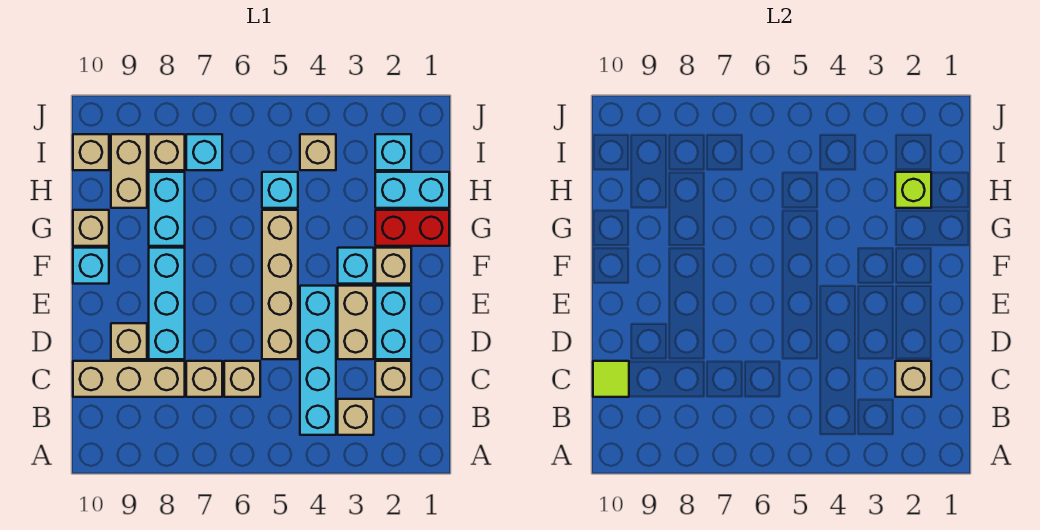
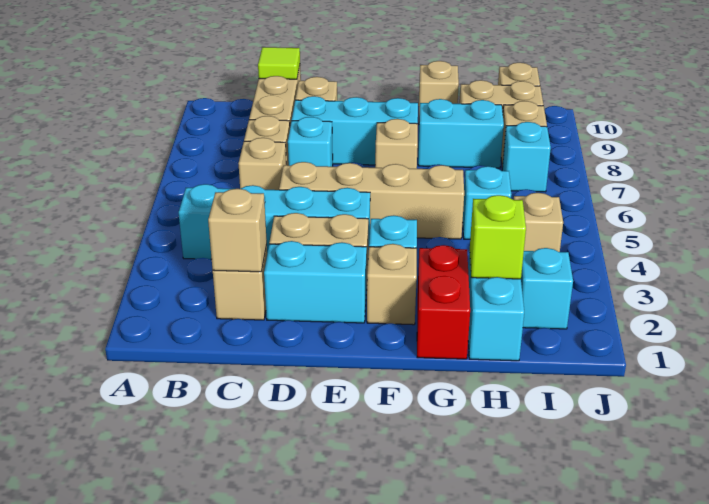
tan brick B3 level 1 -> tan brick F7 level 1
cyan brick F10 level 1 -> cyan brick D7 level 1

